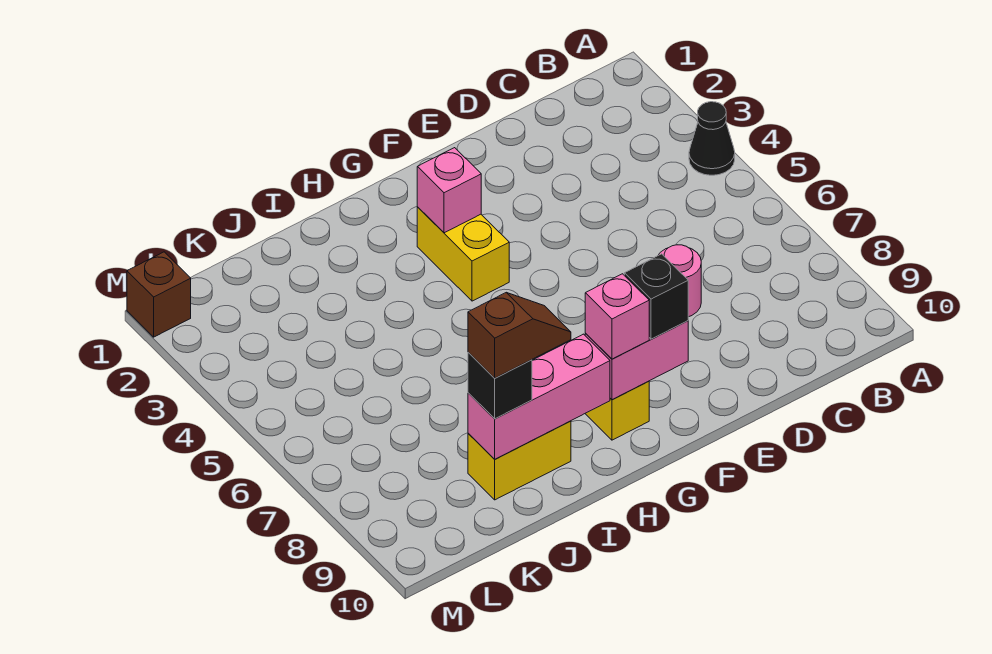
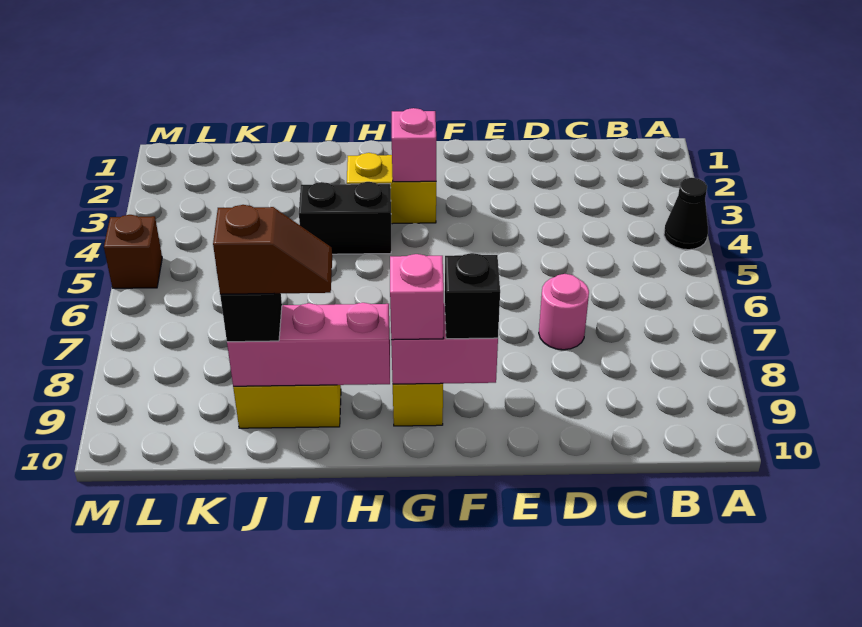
yellow brick G3:G4 level 1 -> yellow brick G3:H3 level 1
none -> black brick H4:I4 level 1
brown brick M1 level 1 -> brown brick M5 level 1

